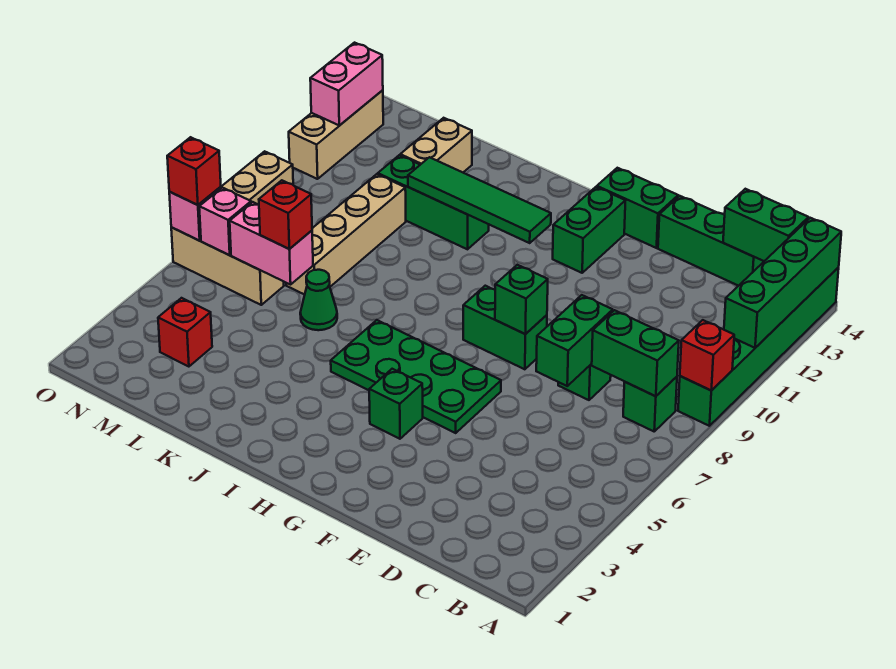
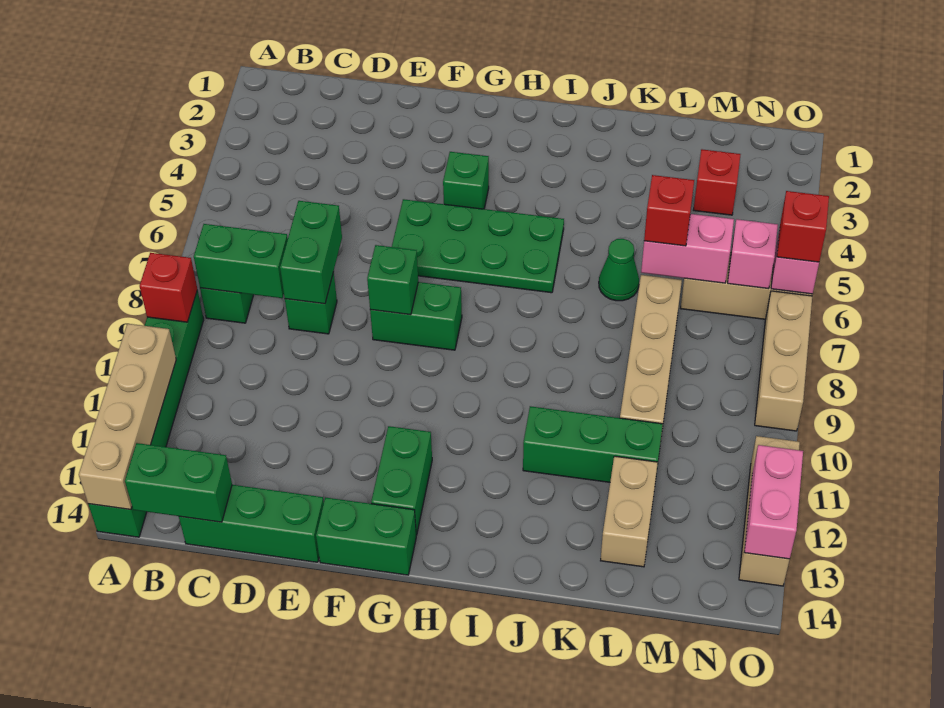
green brick A11:A14 level 2 -> tan brick A11:A14 level 2
green tile H11:K11 level 2 -> none

